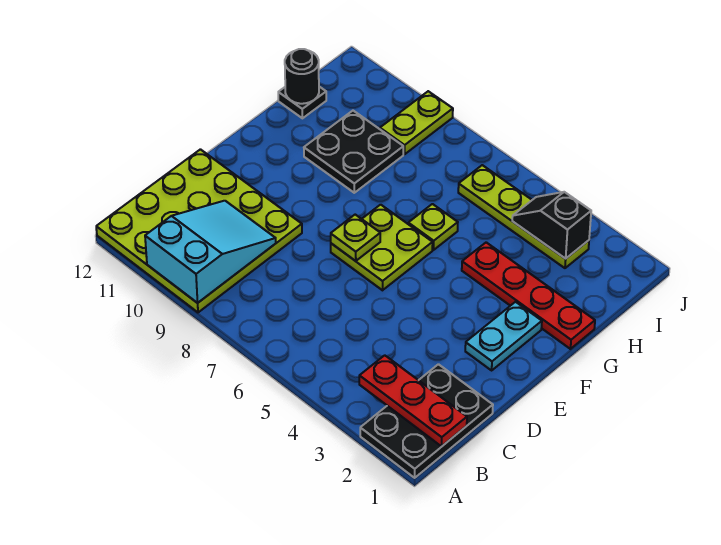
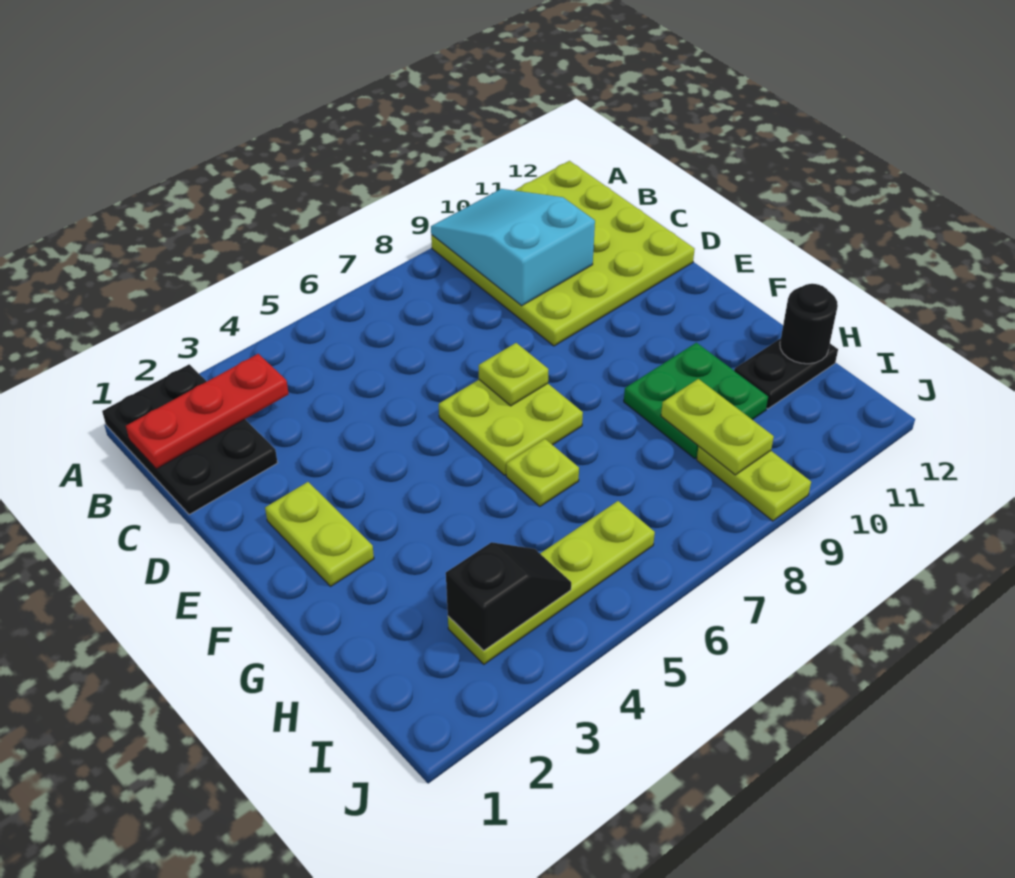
cyan slope A9:C10 level 2 top A -> cyan slope A9:C10 level 2 top C
cyan plate E2:F2 level 1 -> lime plate E2:F2 level 1
red plate G1:G4 level 1 -> none
black plate G9:H10 level 1 -> green plate G9:H10 level 1
none -> lime plate H9:I9 level 2
black plate H12 level 1 -> black plate H11:H12 level 1

